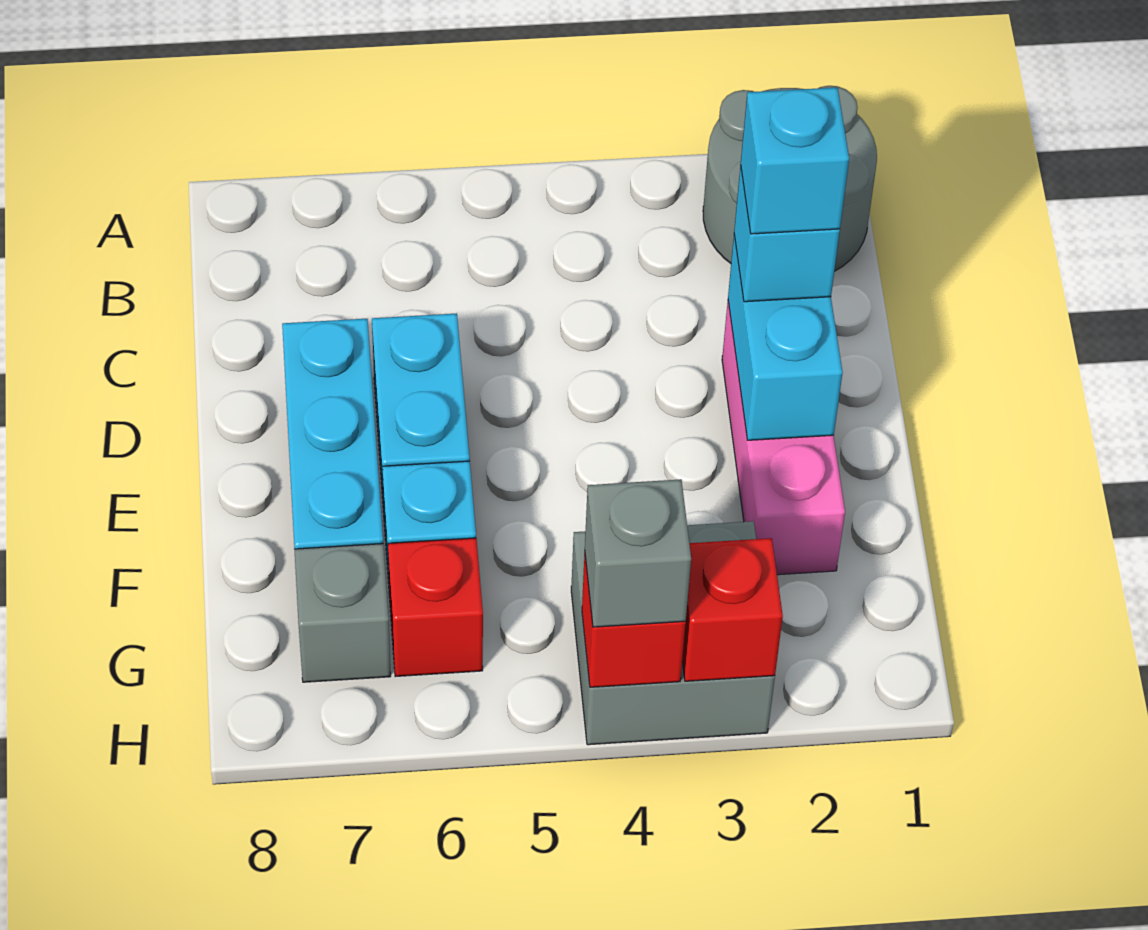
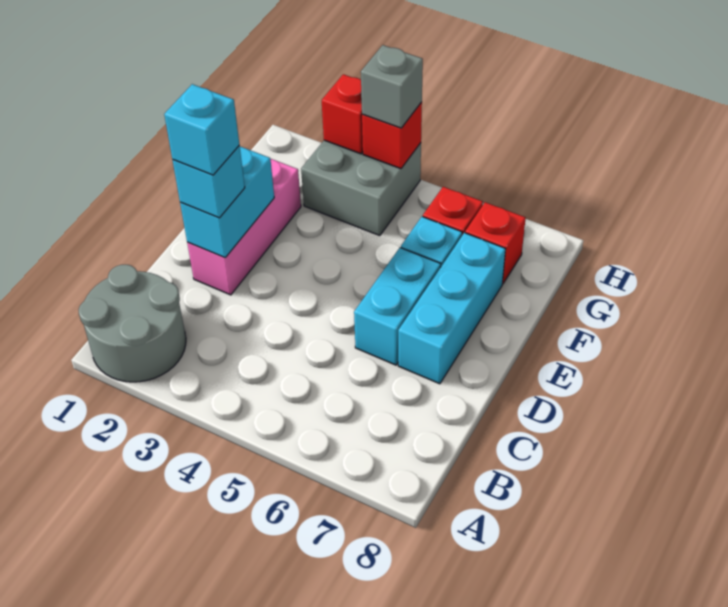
grey brick G7 level 1 -> red brick G7 level 1

